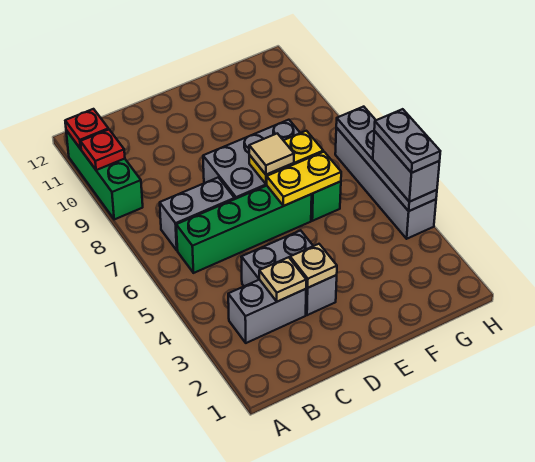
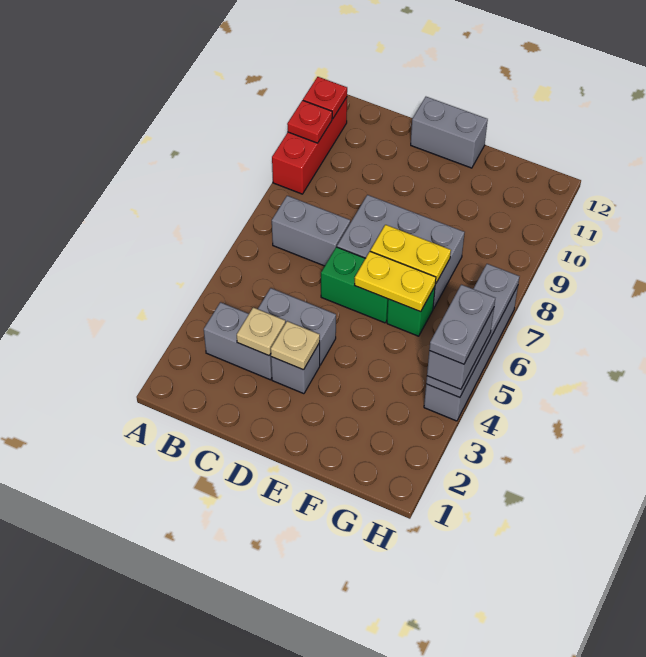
green brick A9:A11 level 1 -> red brick A9:A11 level 1
green brick B6:E6 level 1 -> green brick D6:E6 level 1
none -> grey brick D12:E12 level 1
tan tile E7 level 3 -> none

